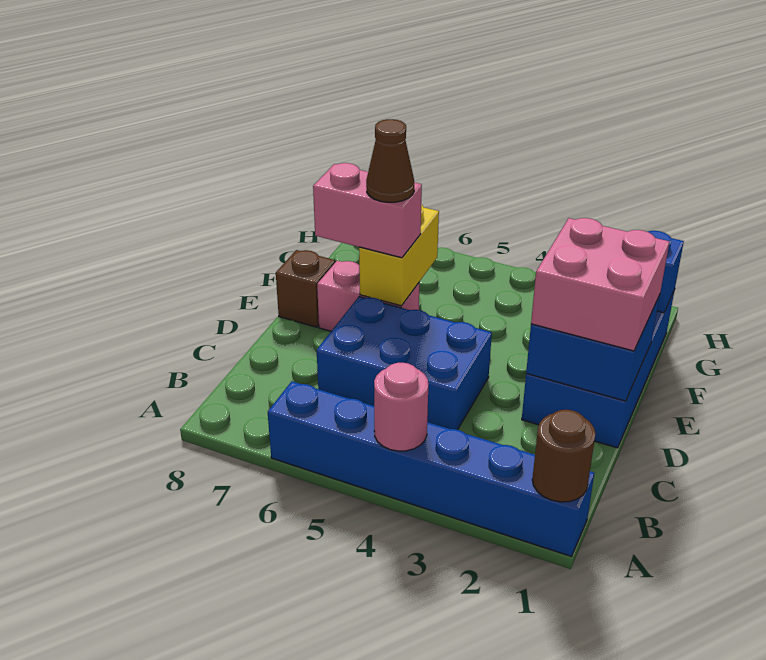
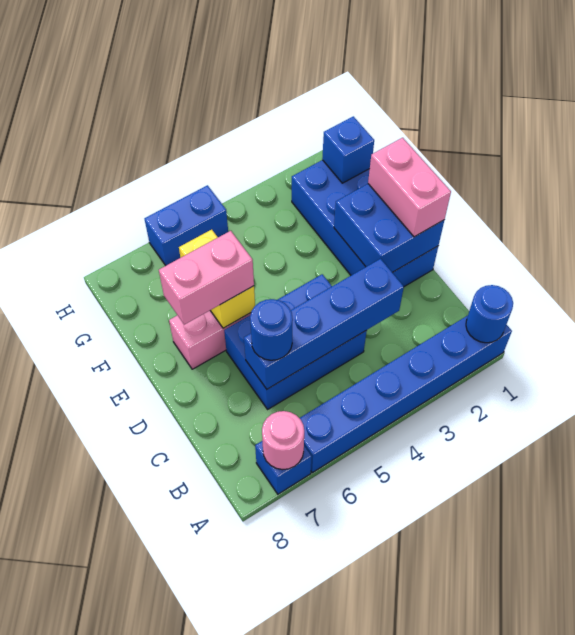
brown round brick A1 level 2 -> blue round brick A1 level 2
pink round brick A4 level 2 -> pink round brick A7 level 2
none -> blue brick A7 level 1
none -> blue brick C3:C6 level 2
none -> blue round brick C6 level 3
pink brick D1:E2 level 3 -> pink brick D1:E1 level 3
brown cone E6 level 4 -> none
brown brick E8 level 1 -> none
none -> blue brick H5:H6 level 1

